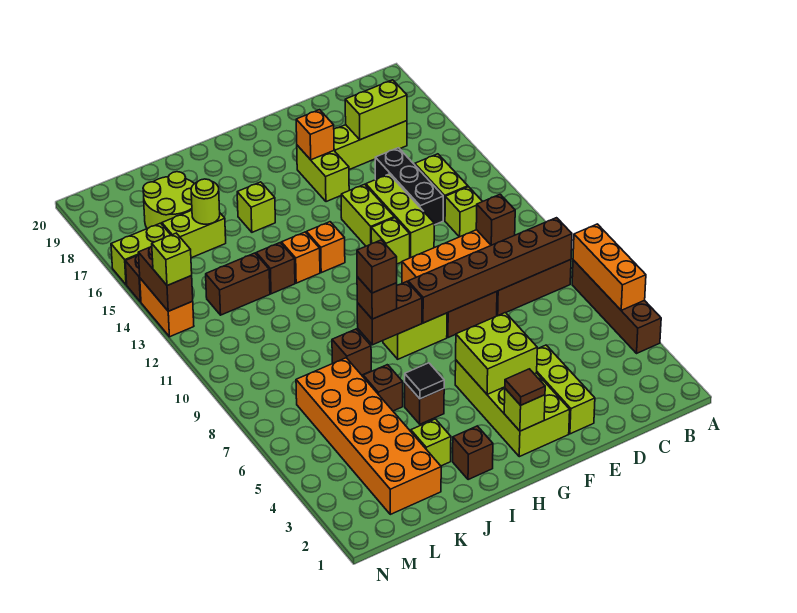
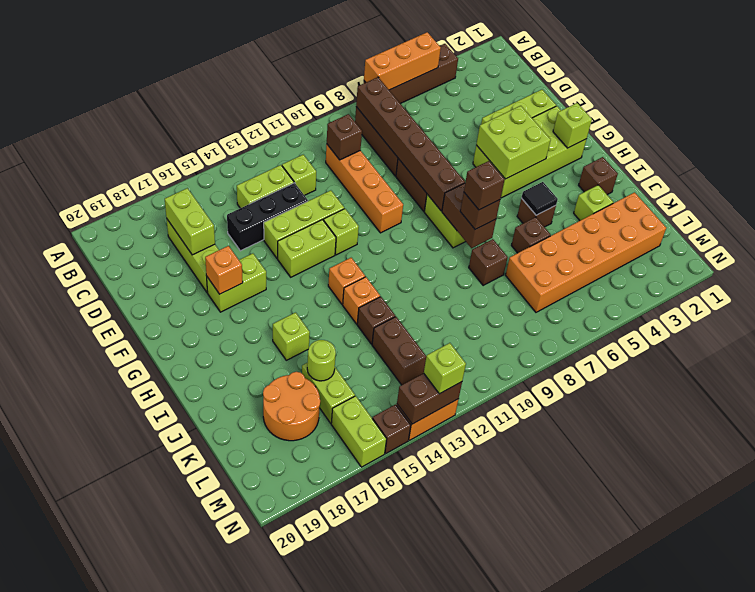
brown tile G2 level 3 -> none
lime round brick K17:L18 level 1 -> orange round brick K17:L18 level 1

